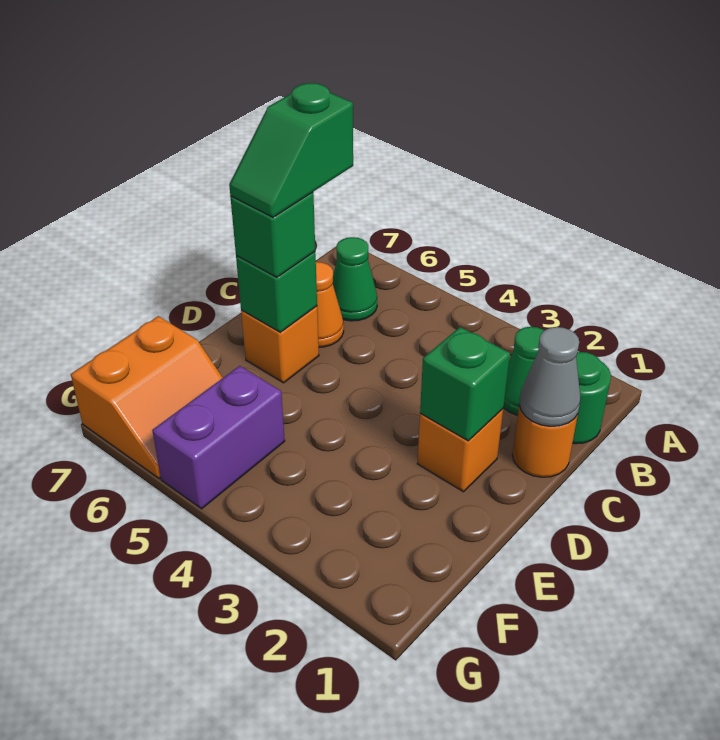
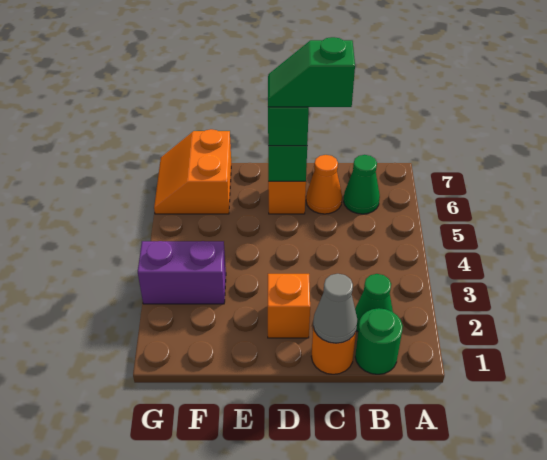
green brick D2 level 2 -> none
purple brick F5:G5 level 1 -> purple brick F3:G3 level 1
orange slope F6:G7 level 1 top 7 -> orange slope F6:G7 level 1 top F

